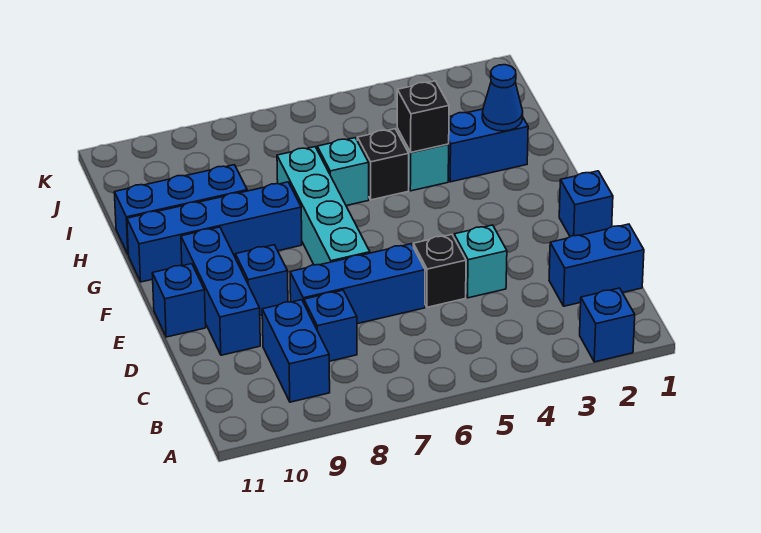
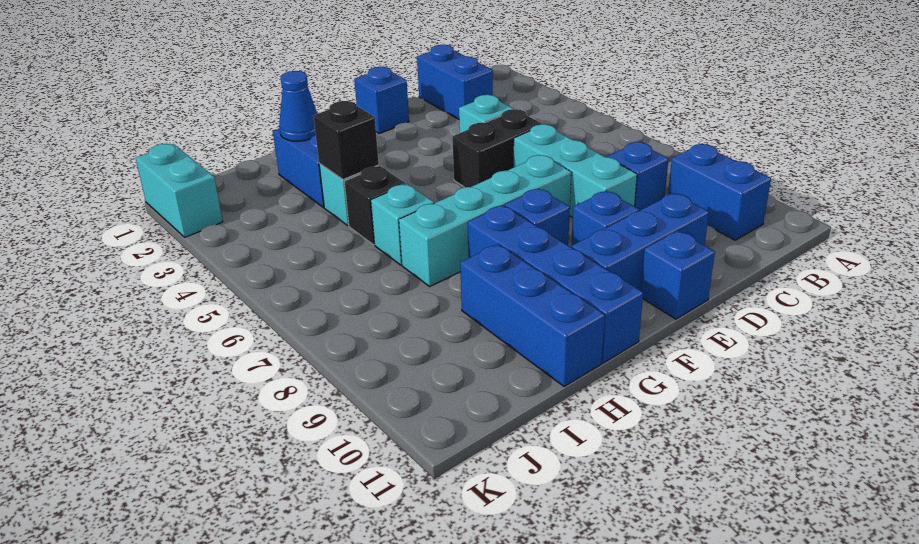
blue brick A2 level 1 -> blue brick F8 level 1
blue brick B9:C9 level 1 -> blue brick B9:B10 level 1
black brick D5 level 1 -> black brick D5:E5 level 1
blue brick D6:D8 level 1 -> cyan brick D6:D8 level 1
none -> cyan brick K1:K2 level 1

